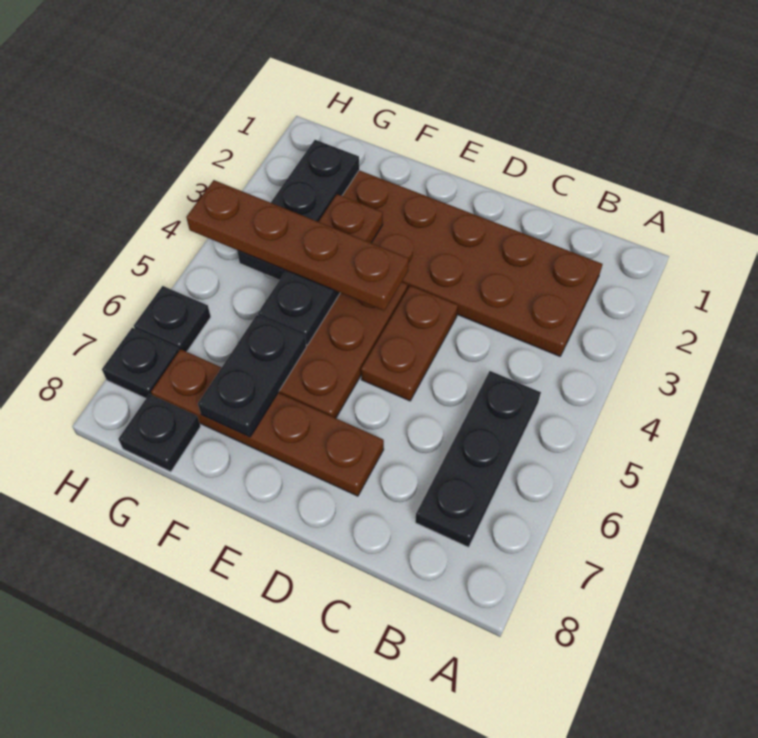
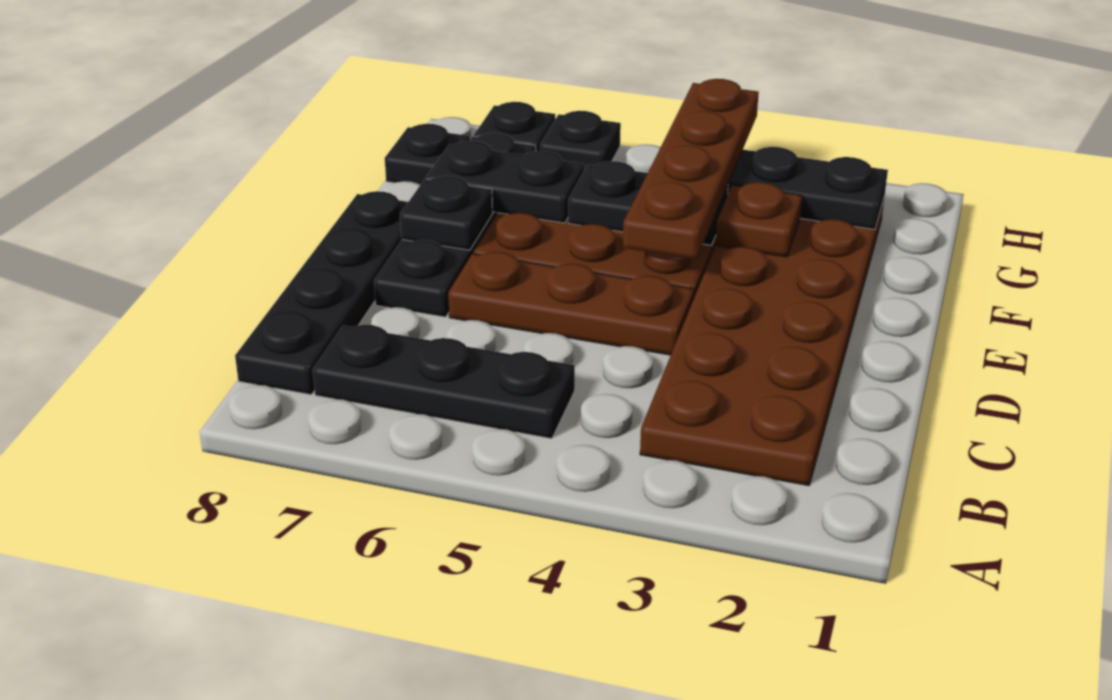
none -> black plate B8:E8 level 1
brown plate D4:D5 level 1 -> brown plate D4:D6 level 1
brown plate D7:G7 level 1 -> black plate D7:G7 level 1
none -> black plate E7 level 2

